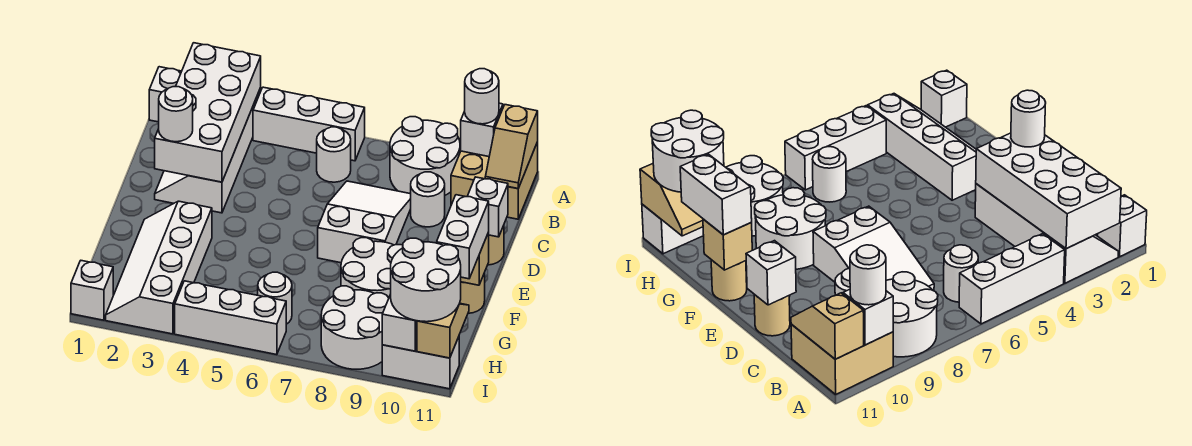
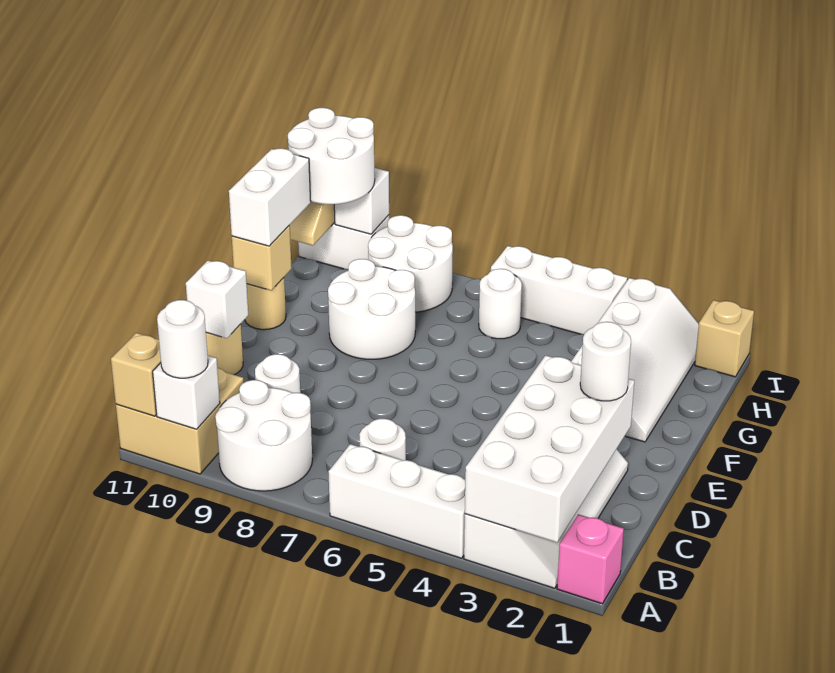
white brick A1 level 1 -> pink brick A1 level 1
white slope C7:E8 level 1 top E -> none
white brick I1 level 1 -> tan brick I1 level 1

